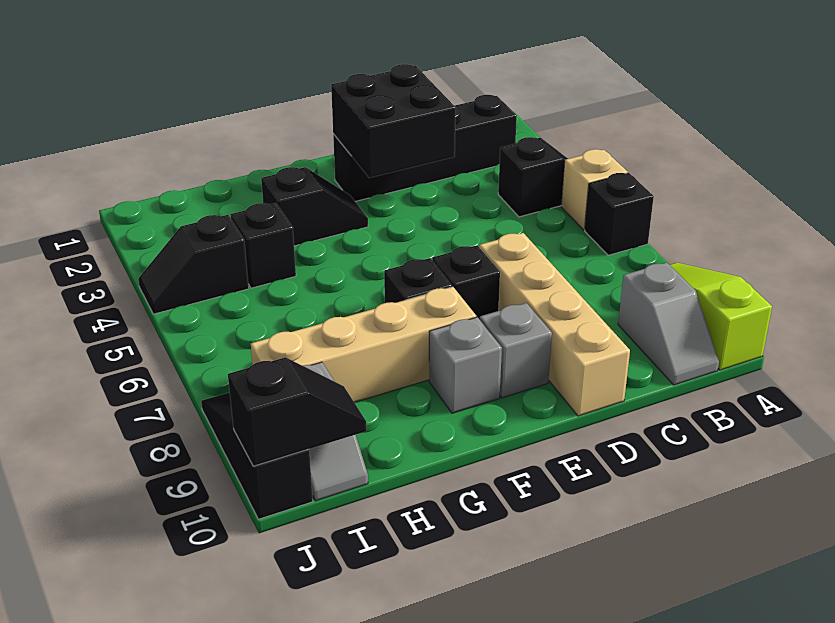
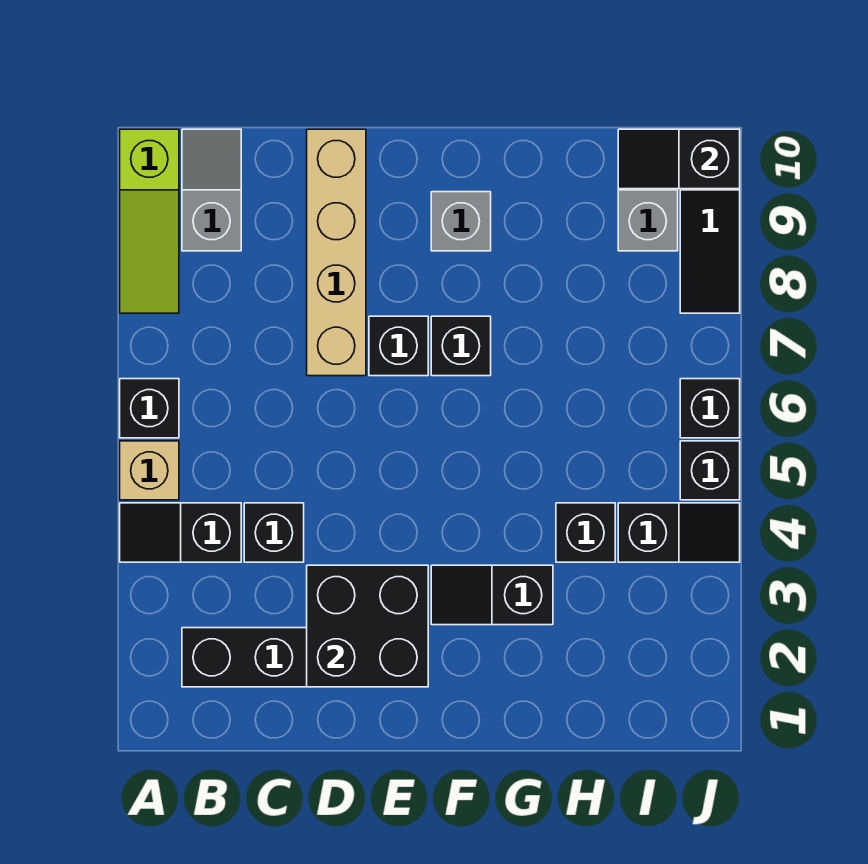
none -> black brick C4 level 1
grey brick E9 level 1 -> none
tan brick F8:I8 level 1 -> none
none -> black brick J5 level 1
none -> black brick J6 level 1

